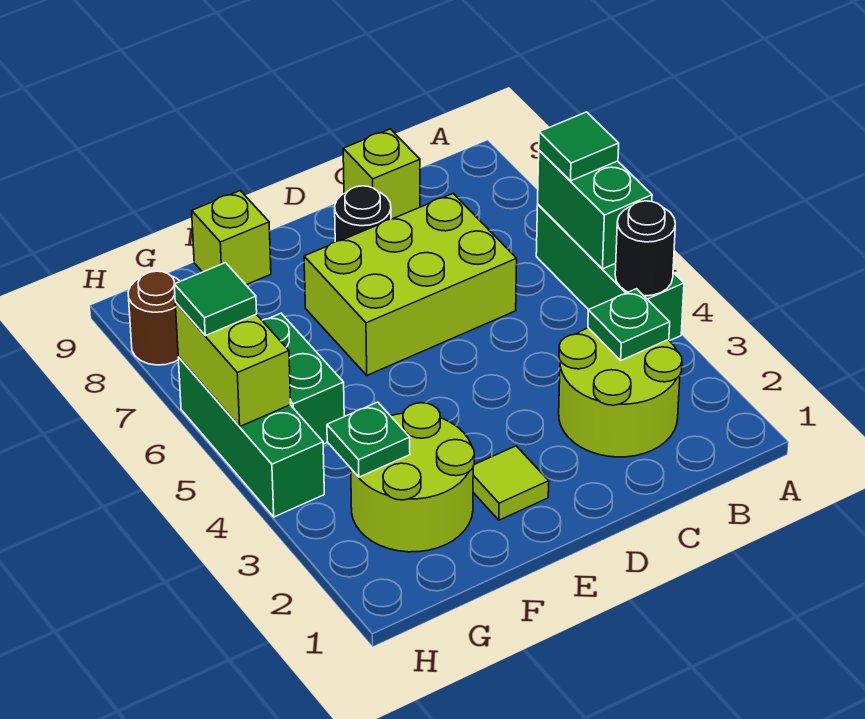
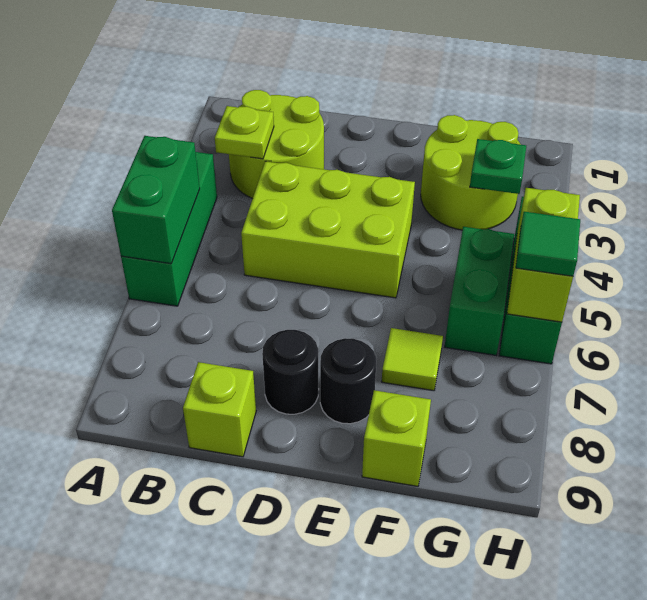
black round brick A4 level 2 -> black round brick E8 level 1
green tile A6 level 3 -> none
green plate B3 level 2 -> lime plate B3 level 2
lime brick C6:E7 level 1 -> lime brick C4:E5 level 1
lime tile E2 level 1 -> lime tile F7 level 1
brown round brick H8 level 1 -> none

